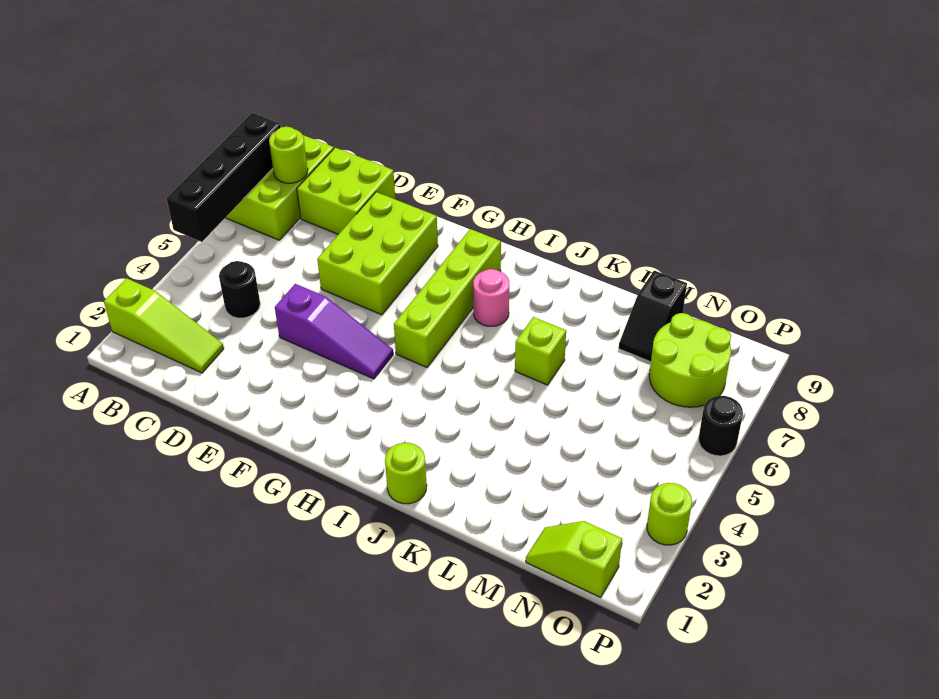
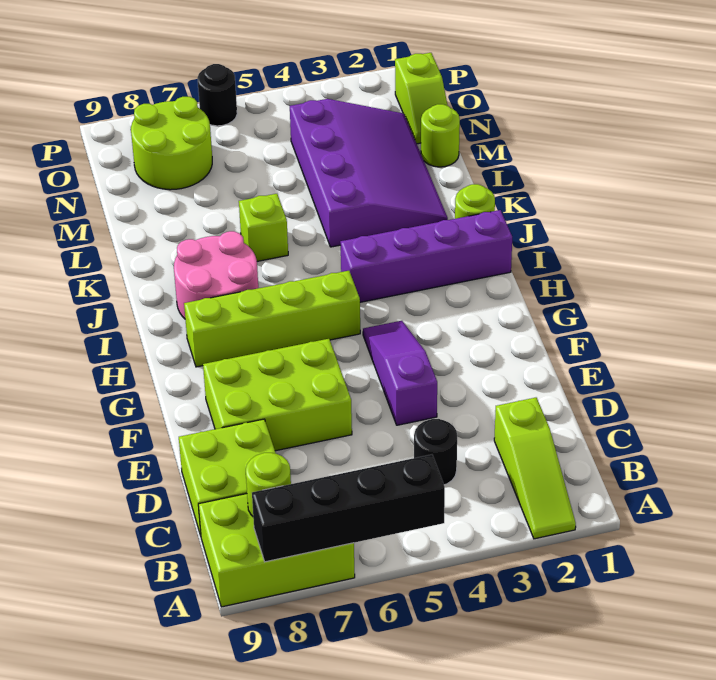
lime slope A2:C2 level 1 top A -> lime slope A2:C2 level 1 top C
none -> purple brick I1:I4 level 1
pink round brick I7 level 1 -> pink round brick I7:J8 level 1
none -> purple slope K2:N4 level 1 top 4
black slope M8:M9 level 1 top 9 -> none
lime round brick P3 level 1 -> lime round brick M1 level 1

